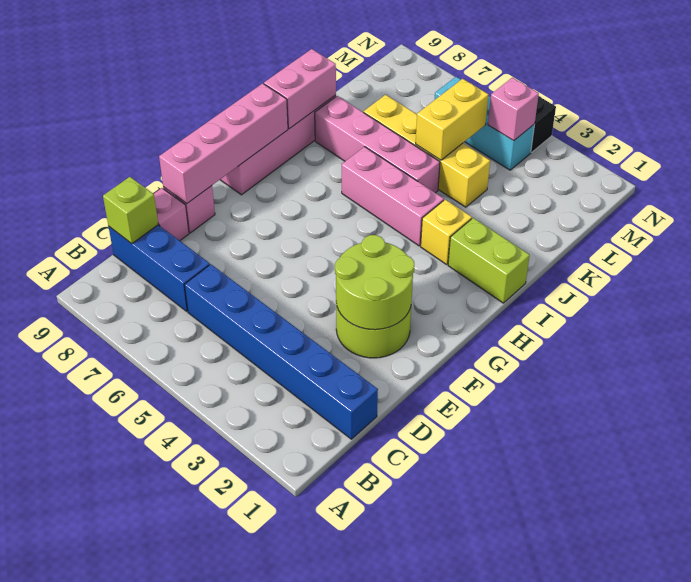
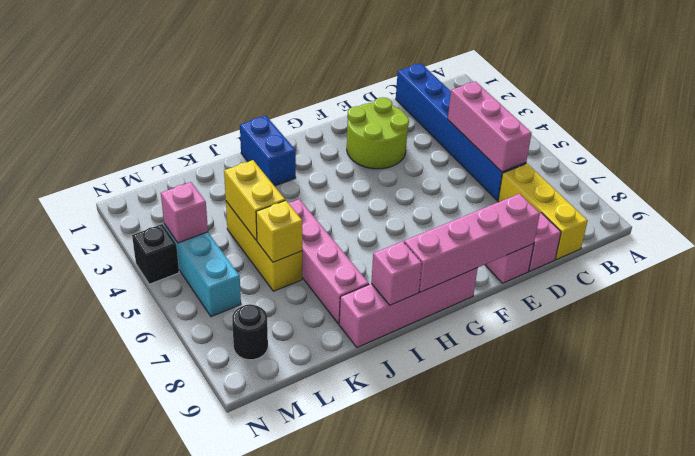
blue brick C7:C9 level 1 -> yellow brick C7:C9 level 1
lime brick C9 level 2 -> none
lime round brick E2:F3 level 2 -> none
lime brick I1:I2 level 1 -> blue brick I1:I2 level 1
yellow brick I3 level 1 -> yellow brick K6 level 2
pink brick I4:I6 level 1 -> pink brick C4:C6 level 2
pink brick I9:J9 level 2 -> pink brick I9 level 2
yellow brick K4:K7 level 1 -> yellow brick K4:K6 level 1
yellow brick K5:L5 level 2 -> yellow brick K4:K5 level 2
none -> black round brick M8 level 1

